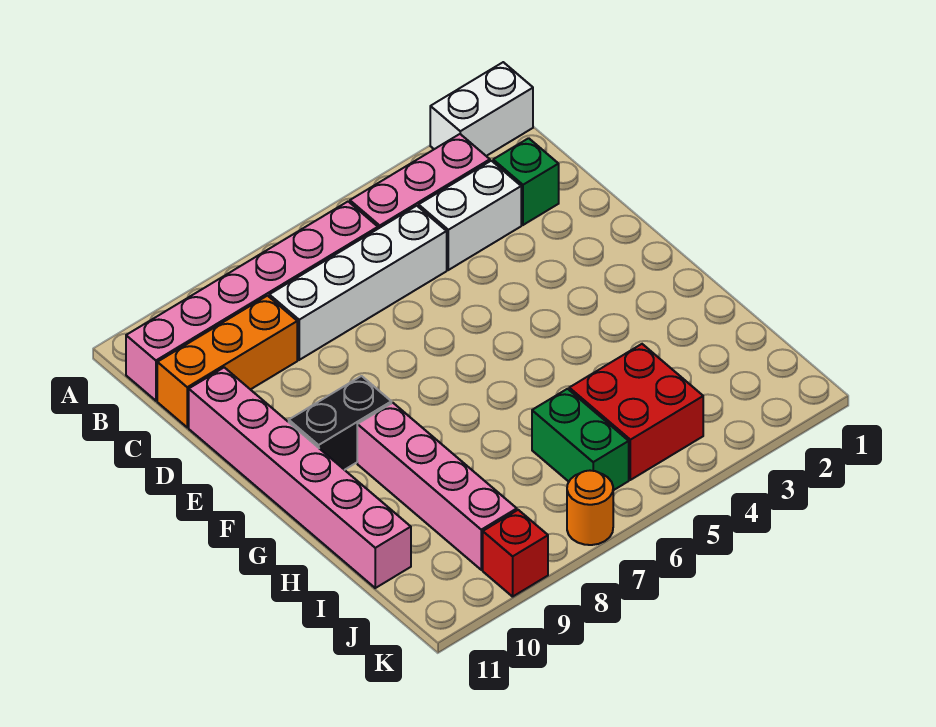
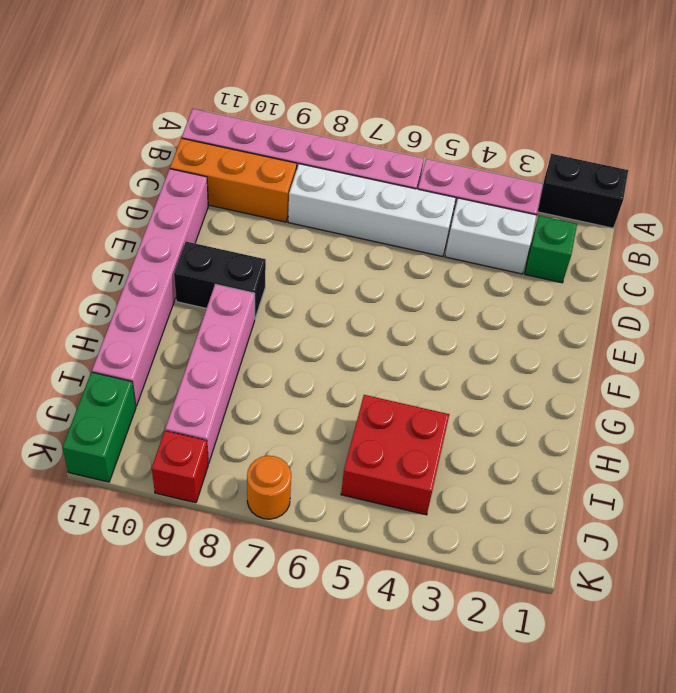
white brick A1:A2 level 1 -> black brick A1:A2 level 1
green brick I6:J6 level 1 -> green brick J11:K11 level 1

